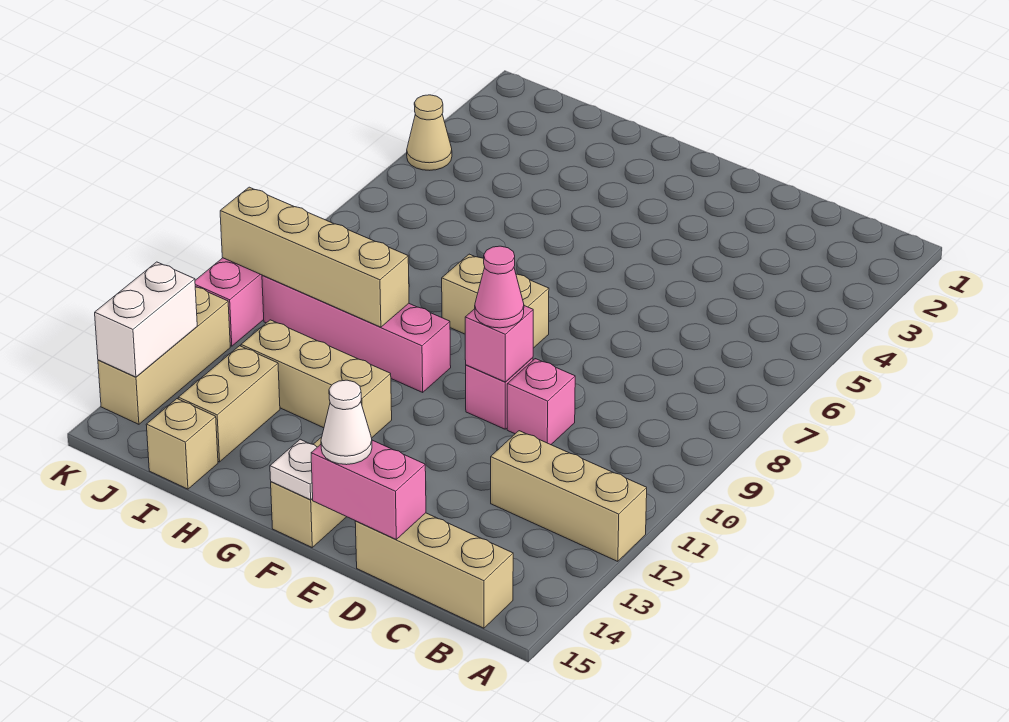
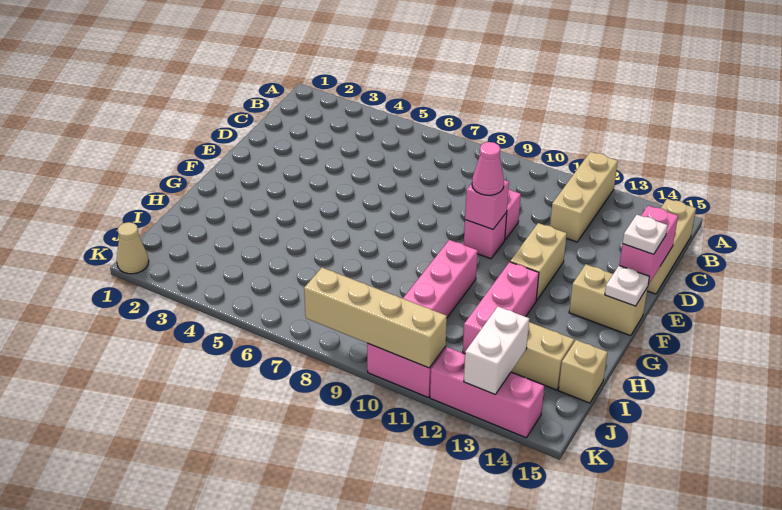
white cone E15 level 3 -> white plate E15 level 3
tan brick F8:G8 level 1 -> tan brick E12:F12 level 1
tan brick G12:I12 level 1 -> pink brick G12:I12 level 1
tan brick H10:K10 level 2 -> tan brick K8:K11 level 2
tan cone K4 level 1 -> tan cone K1 level 1
tan brick K12:K14 level 1 -> pink brick K12:K14 level 1
white brick K13:K14 level 2 -> white brick J13:K13 level 2

